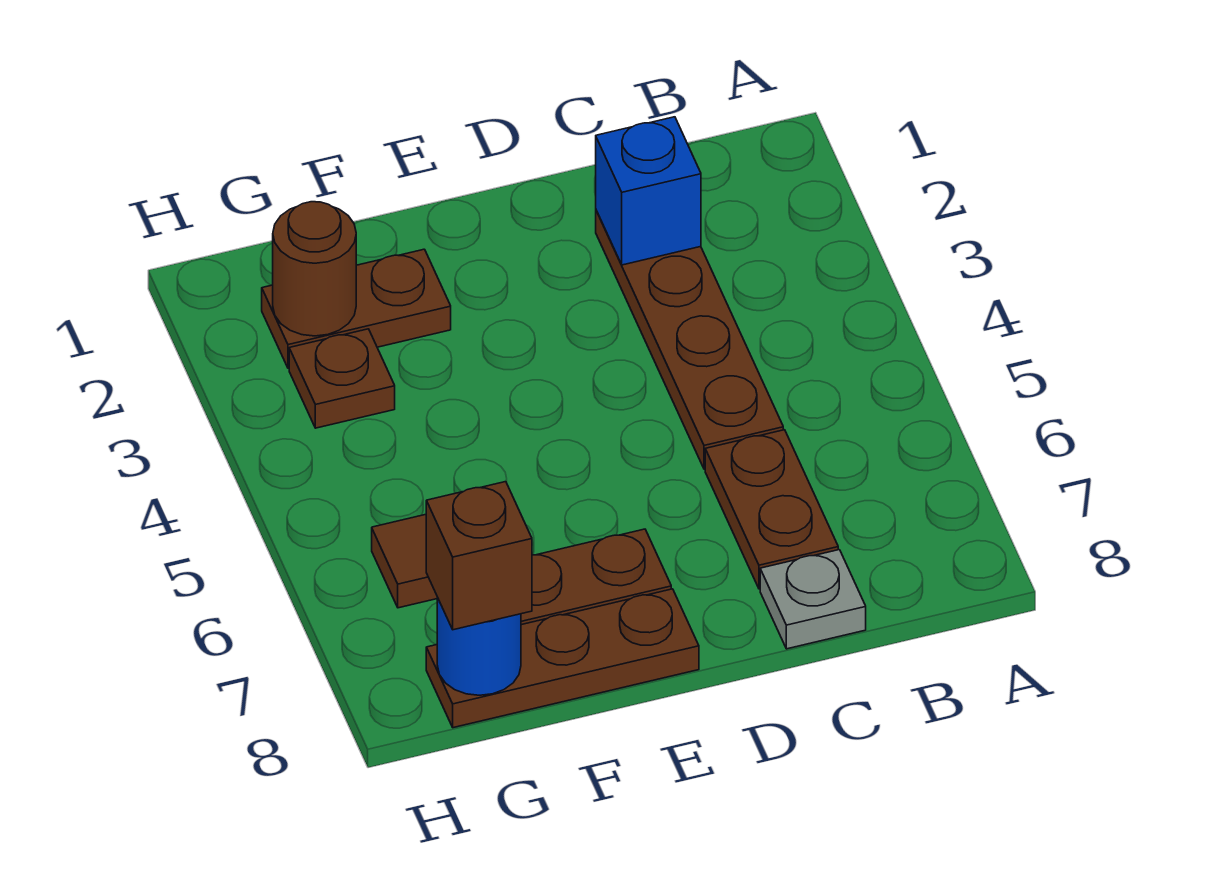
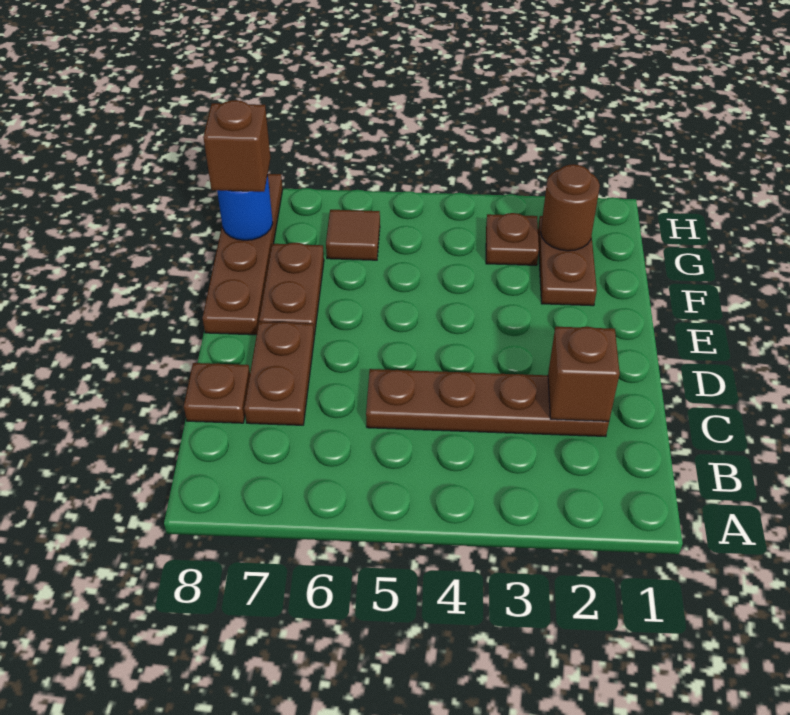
blue brick C2 level 2 -> brown brick C2 level 2
brown plate C6:C7 level 1 -> brown plate C7:D7 level 1
grey plate C8 level 1 -> brown plate C8 level 1
brown plate E8:G8 level 1 -> brown plate E8:H8 level 1

